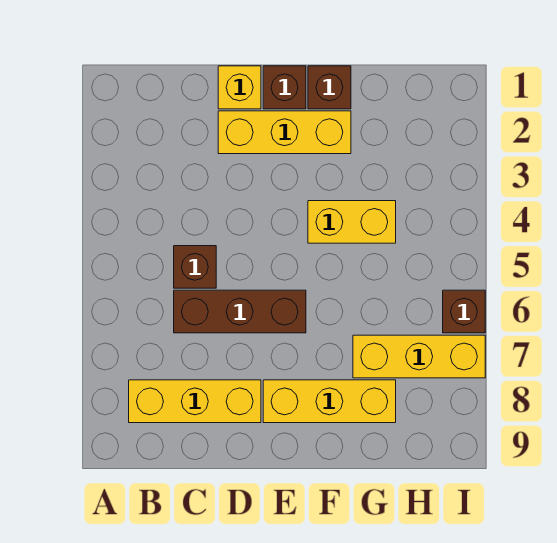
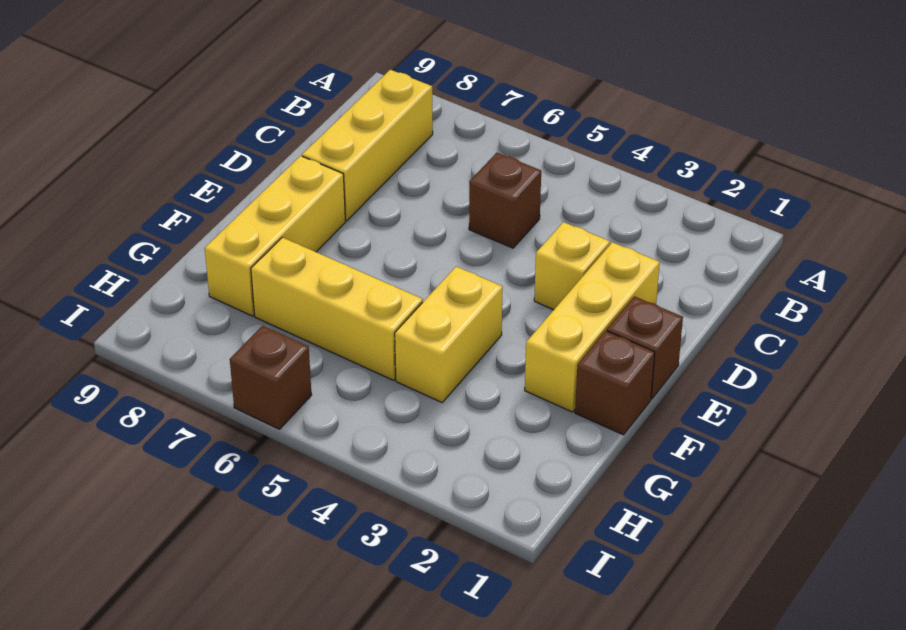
brown brick C6:E6 level 1 -> none
yellow brick D1 level 1 -> yellow brick D3 level 1
yellow brick G7:I7 level 1 -> yellow brick G5:G7 level 1

